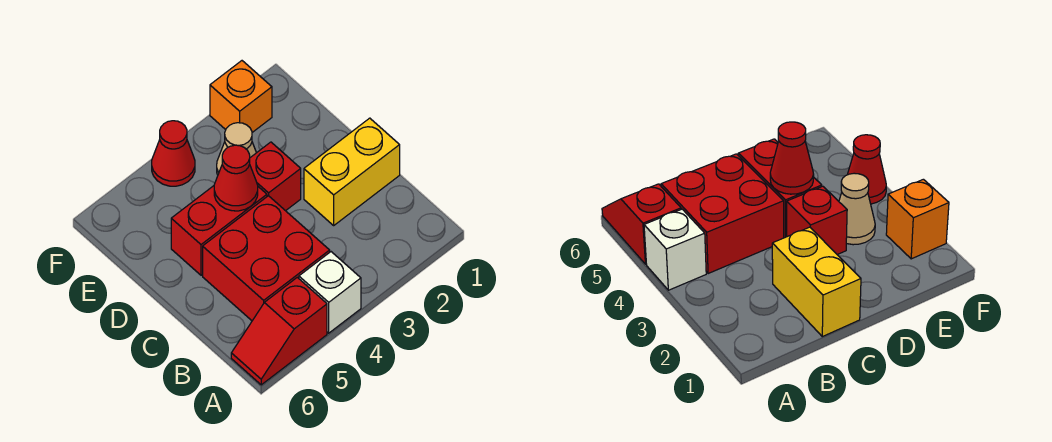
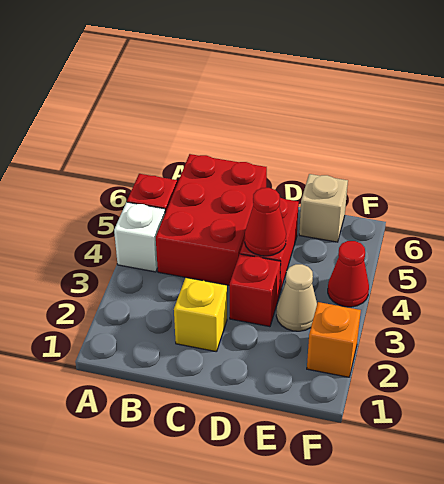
red brick B4:C5 level 1 -> red brick B4:C6 level 1
yellow brick C1:C2 level 1 -> yellow brick C2 level 1
none -> tan brick E6 level 1

